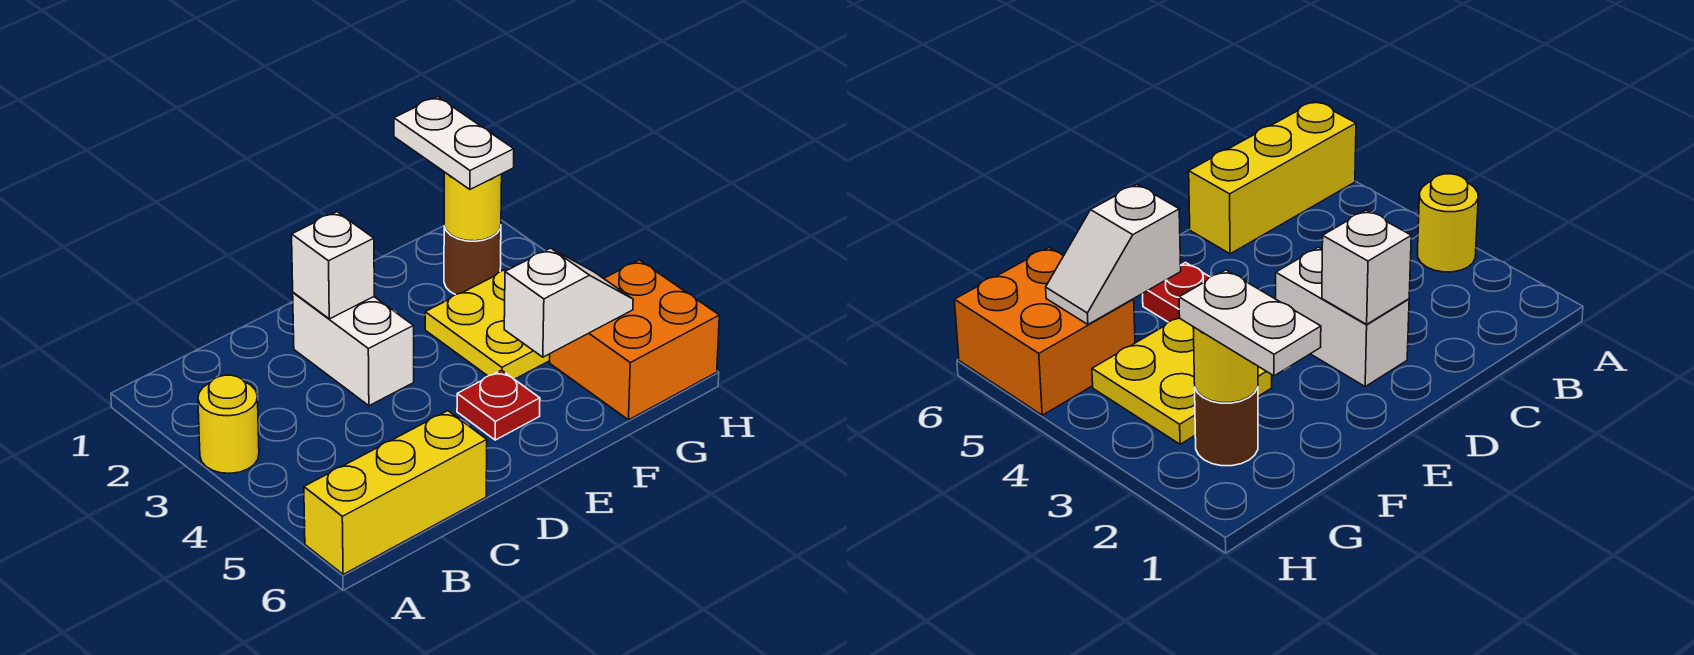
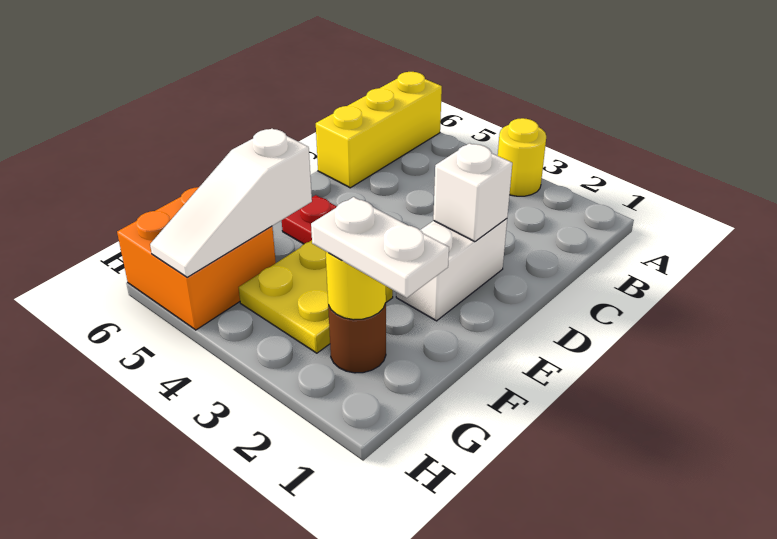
white brick D2:D3 level 1 -> white brick D2:E2 level 1
white slope F5:G5 level 2 top F -> white slope F5:H5 level 2 top F

